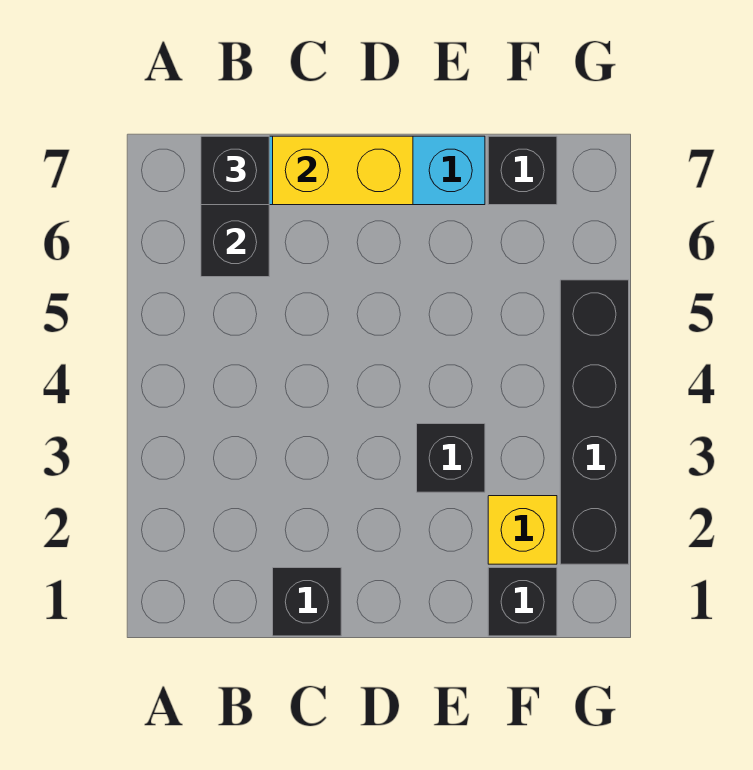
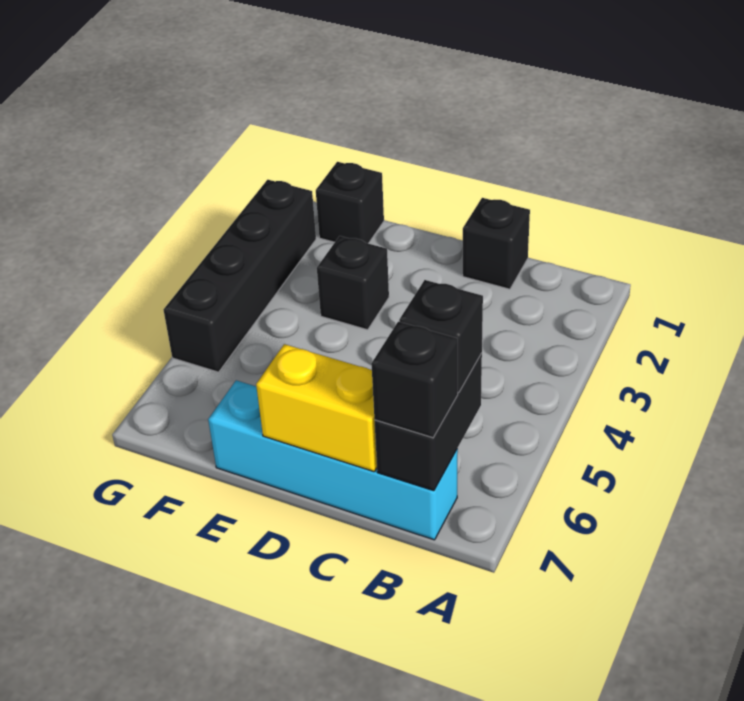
yellow brick F2 level 1 -> none
black brick F7 level 1 -> black brick B6 level 3

